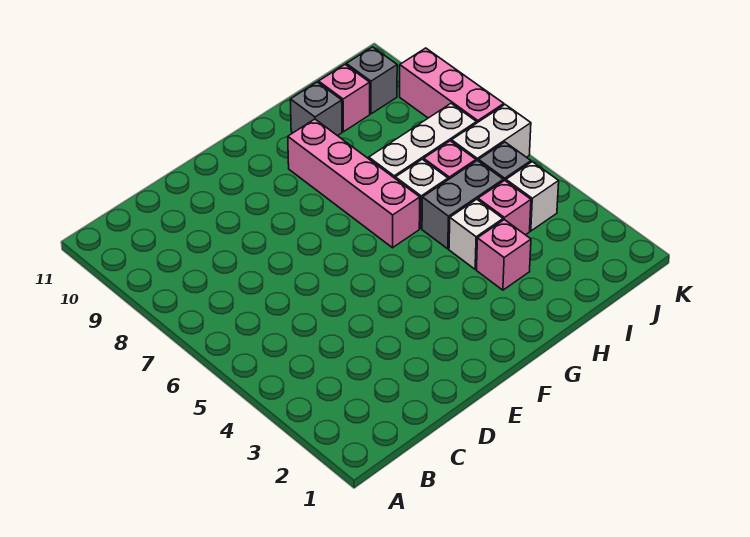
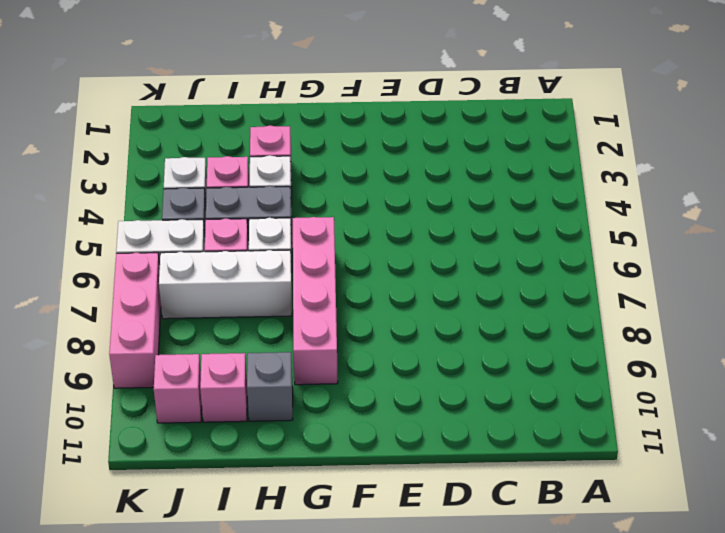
grey brick J10 level 1 -> pink brick J10 level 1

